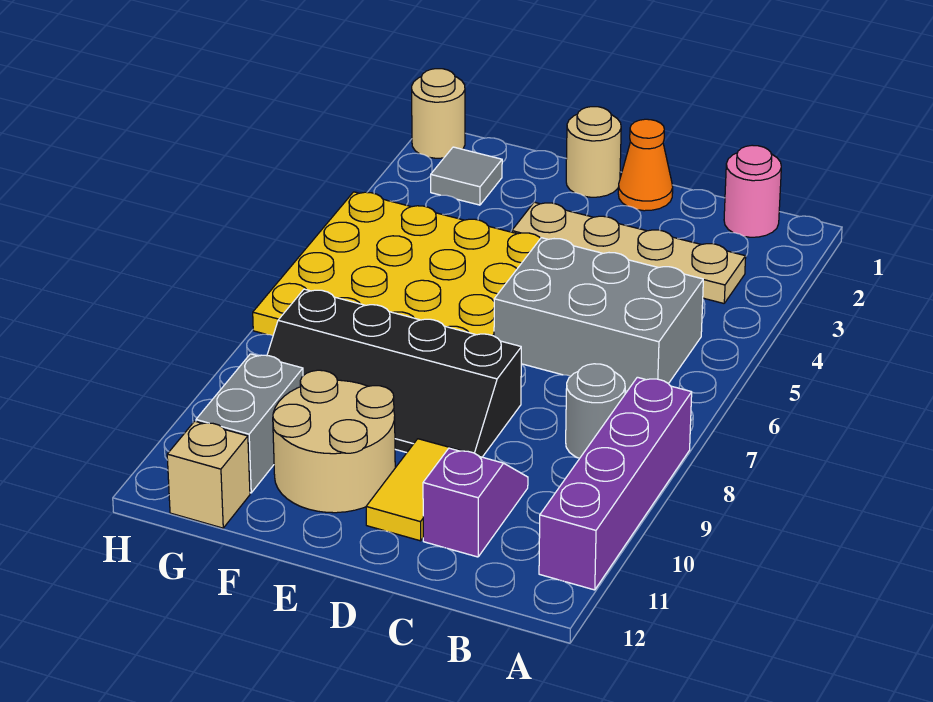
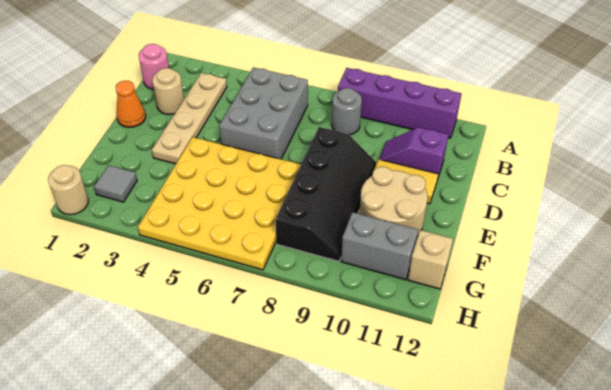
tan round brick E1 level 1 -> tan round brick C2 level 1

